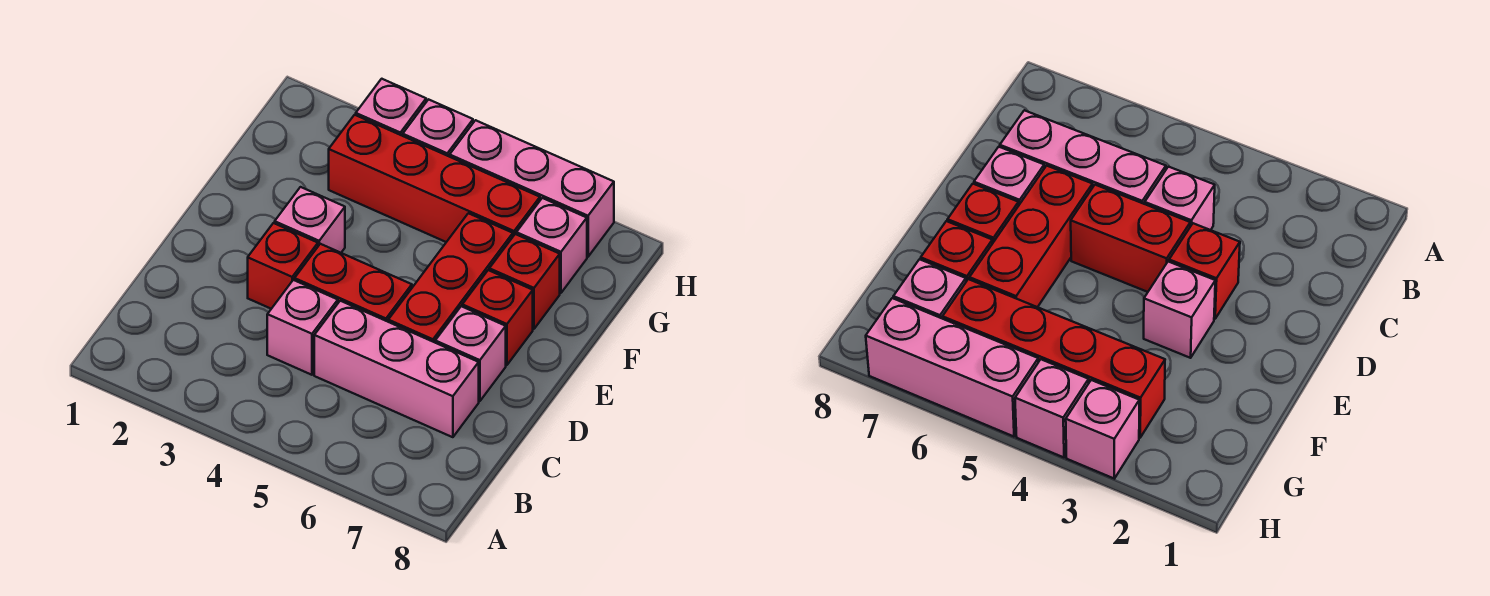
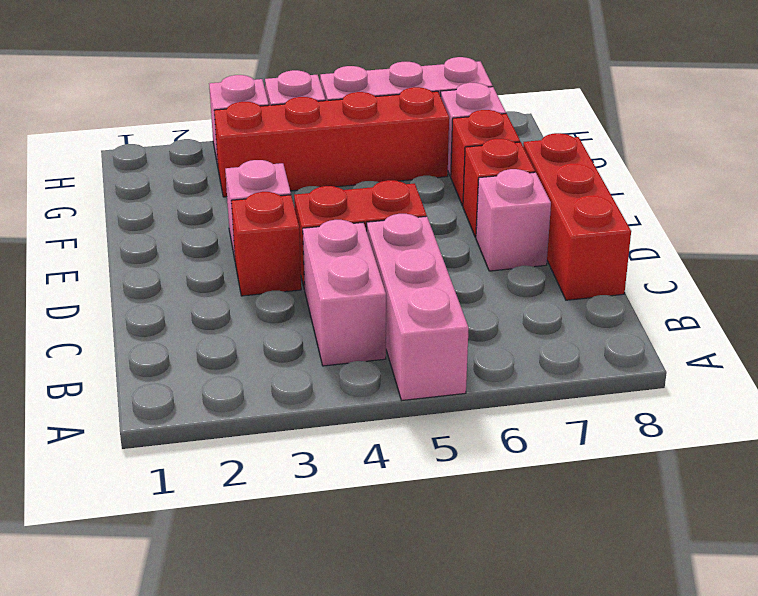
pink brick C4 level 1 -> pink brick B4:C4 level 1
pink brick C5:C7 level 1 -> pink brick A5:C5 level 1
red brick D6:F6 level 1 -> red brick C8:E8 level 1

